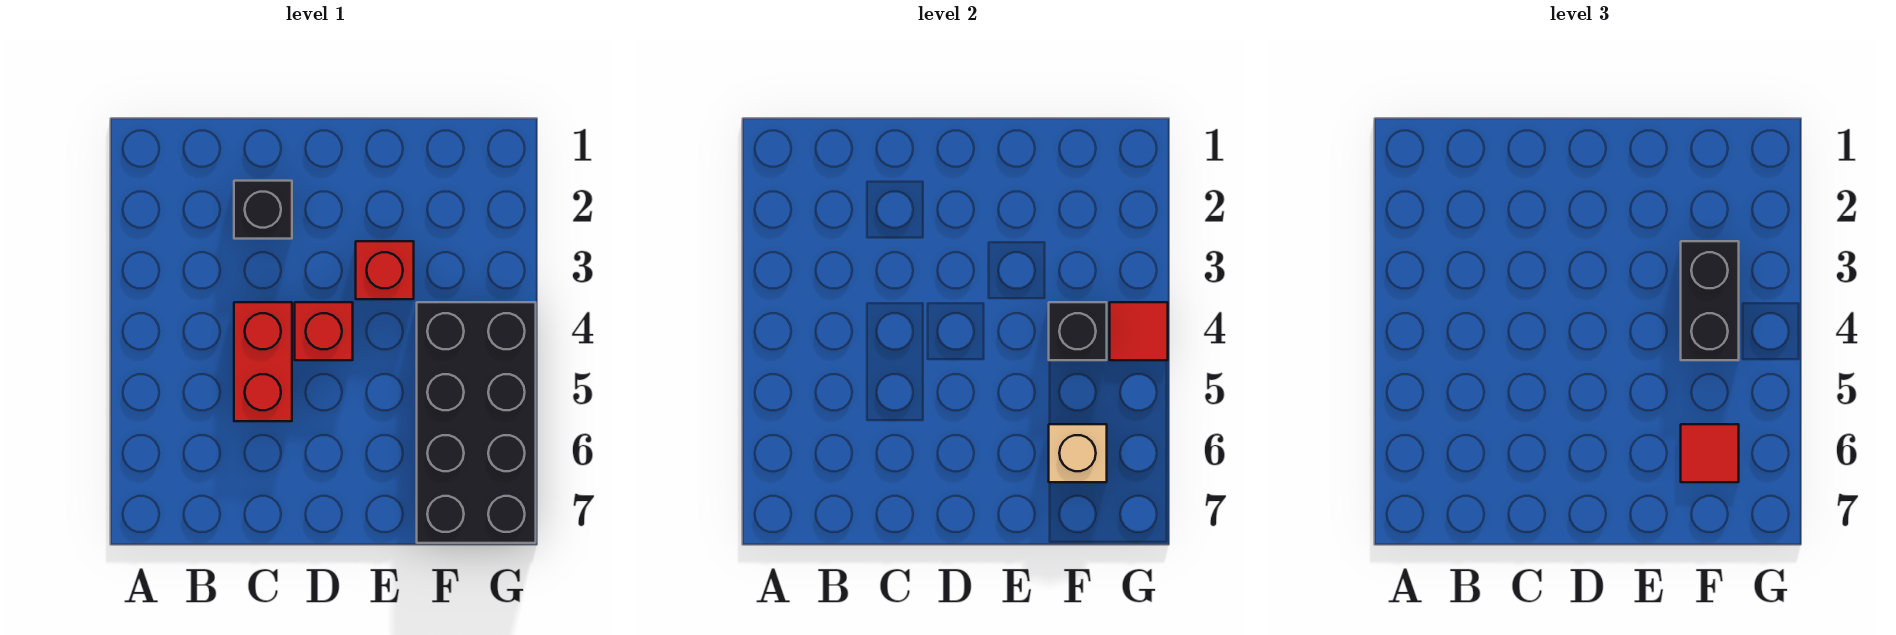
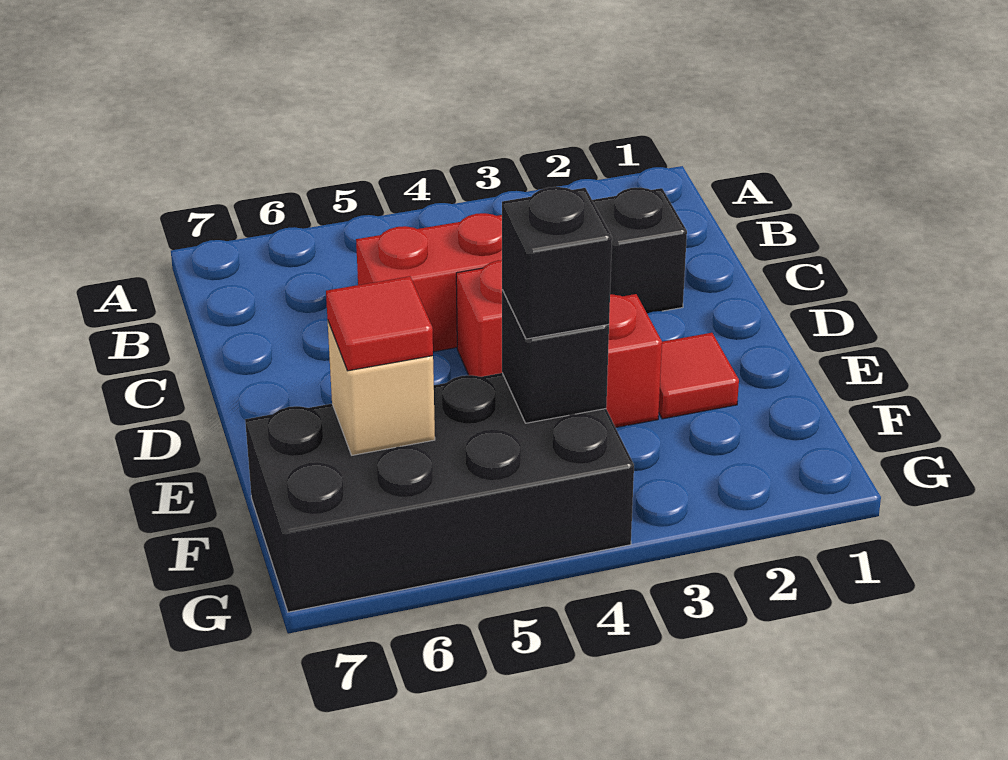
black brick F3:F4 level 3 -> black brick F4 level 3
red tile G4 level 2 -> red tile E2 level 1

